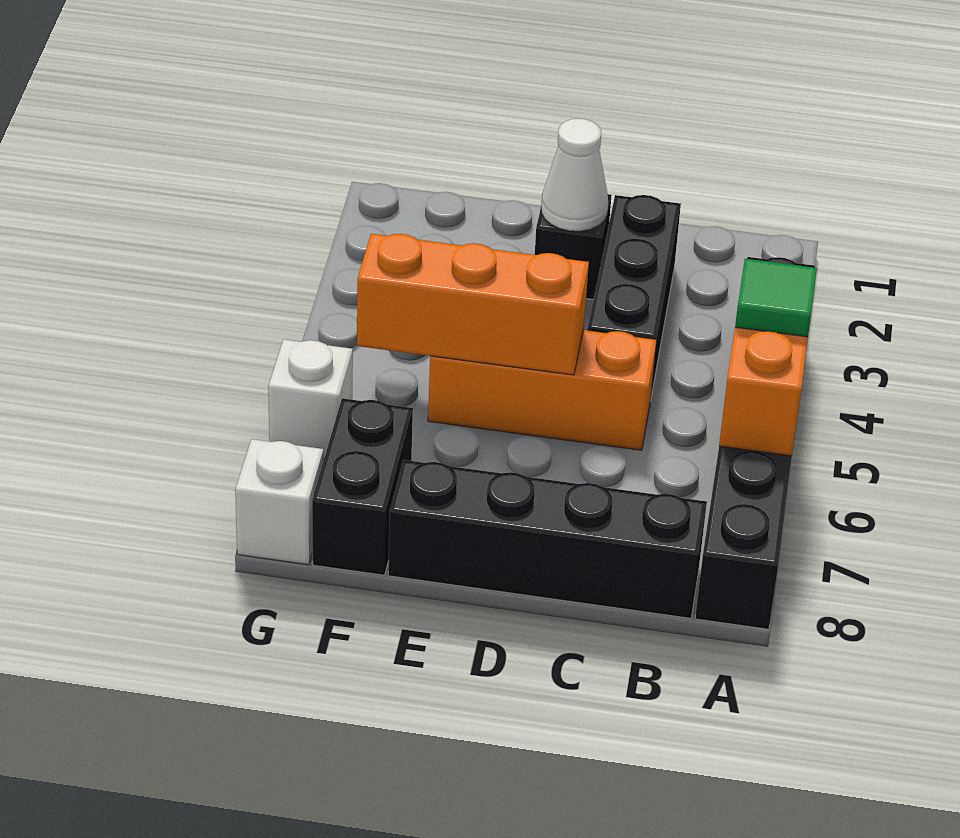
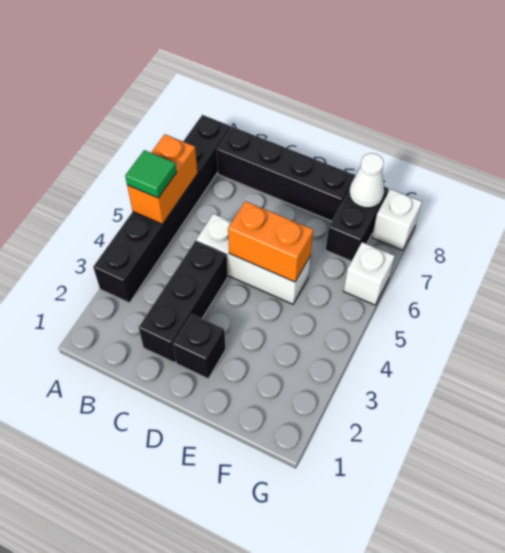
orange brick C5:E5 level 1 -> white brick C5:E5 level 1
white cone D2 level 2 -> white cone F8 level 2
orange brick D5:F5 level 2 -> orange brick D5:E5 level 2

